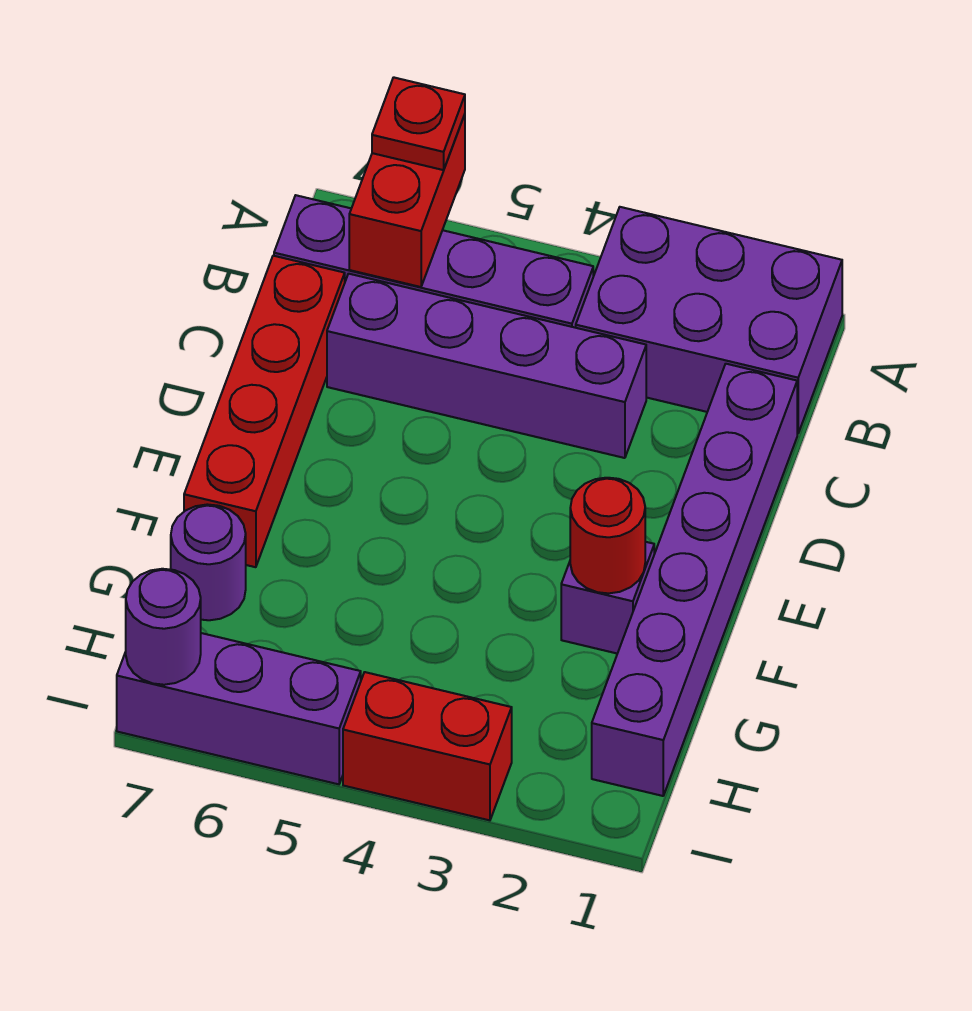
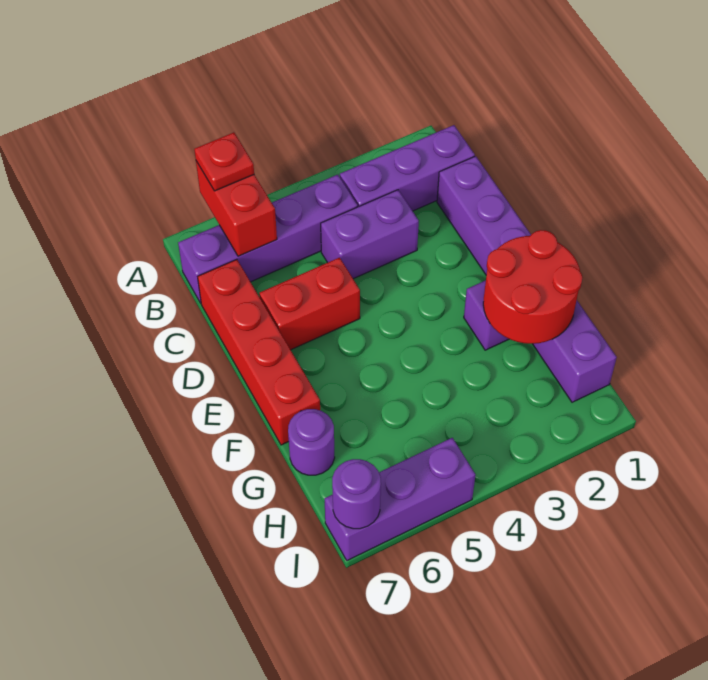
purple brick A1:B3 level 1 -> purple brick B1:B3 level 1
purple brick C3:C6 level 1 -> purple brick C3:C4 level 1
red round brick F2 level 2 -> red round brick F1:G2 level 2
red brick I3:I4 level 1 -> red brick D5:D6 level 1

